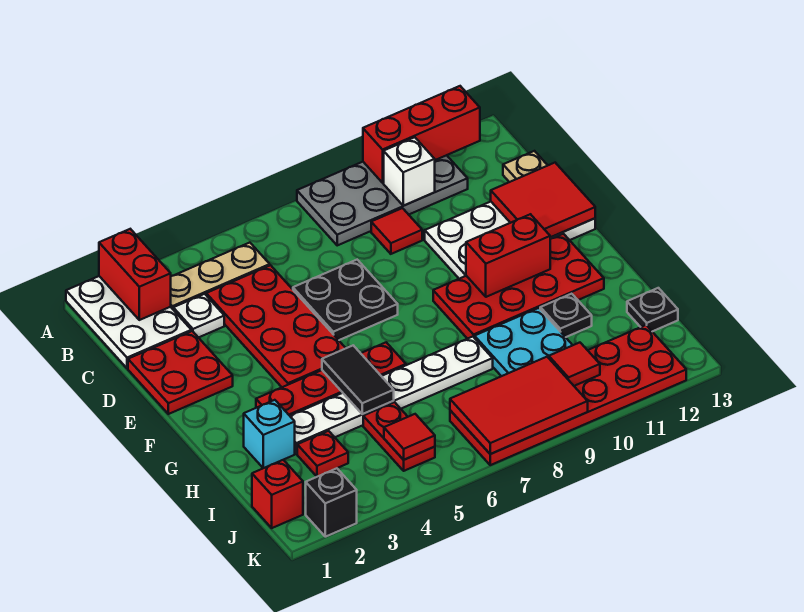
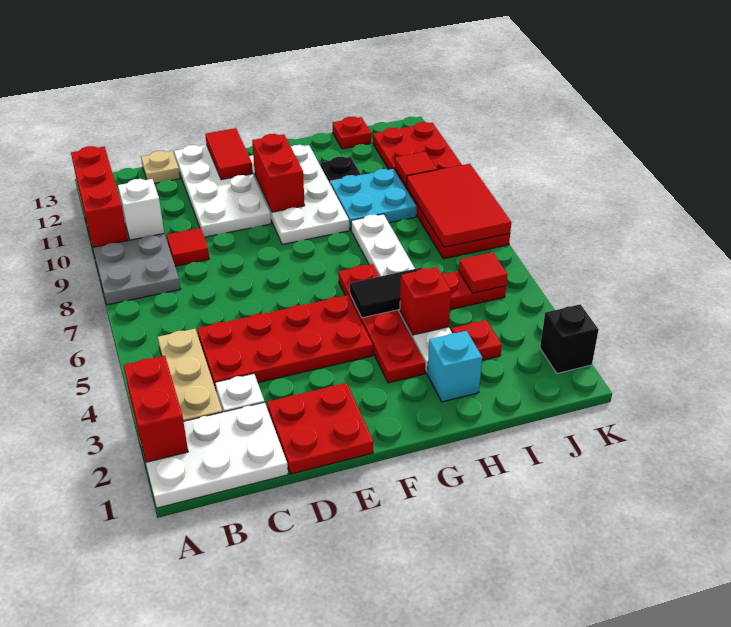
red brick A2:B2 level 2 -> red brick A2:A3 level 2
black plate D6:E7 level 1 -> none
red tile D12:E13 level 2 -> red tile E12:E13 level 2
red plate F9:G12 level 1 -> white plate F9:G12 level 1
black plate I13 level 1 -> red plate I13 level 1
red brick J1 level 1 -> red brick H4 level 2

